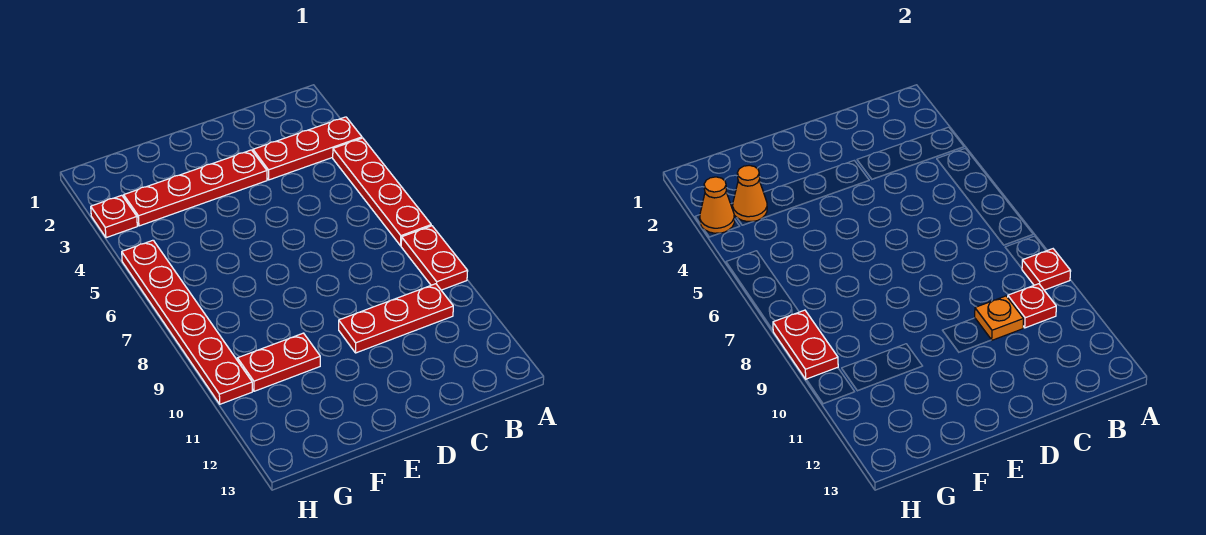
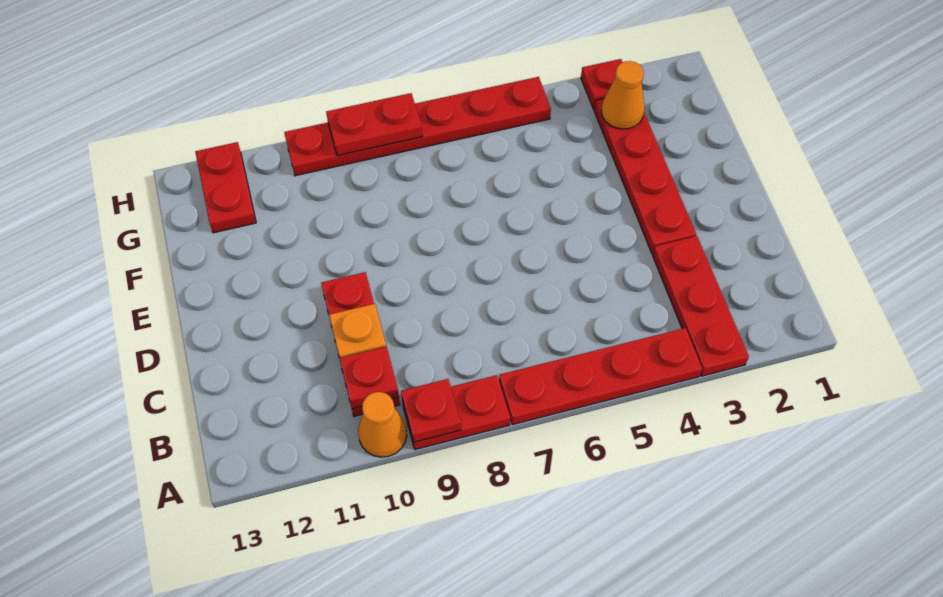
red plate F10:G10 level 1 -> red plate G12:H12 level 1
orange cone H3 level 2 -> orange cone A10 level 1

